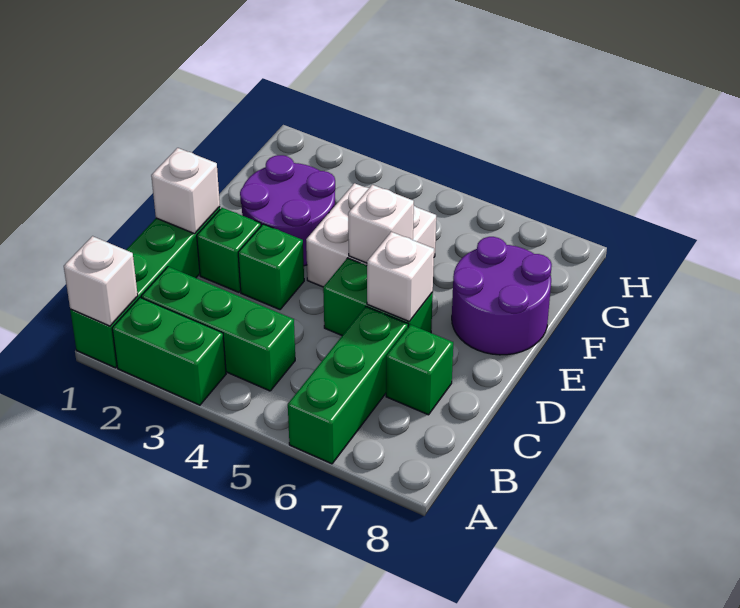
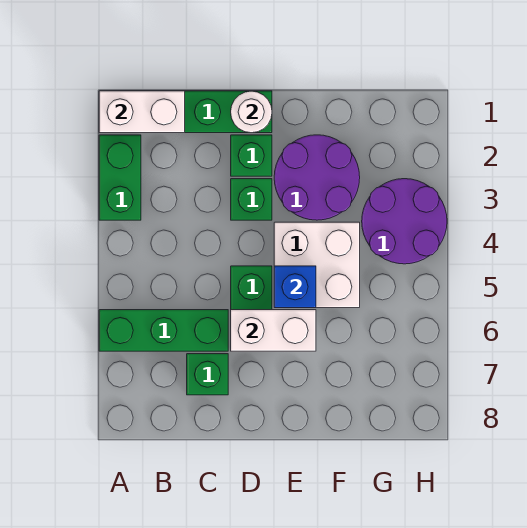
white brick A1 level 2 -> white brick A1:B1 level 2
green brick B2:B4 level 1 -> none
white brick D1 level 2 -> white round brick D1 level 2
white brick D6 level 2 -> white brick D6:E6 level 2
white brick E5 level 2 -> blue brick E5 level 2
purple round brick E7:F8 level 1 -> purple round brick G3:H4 level 1

